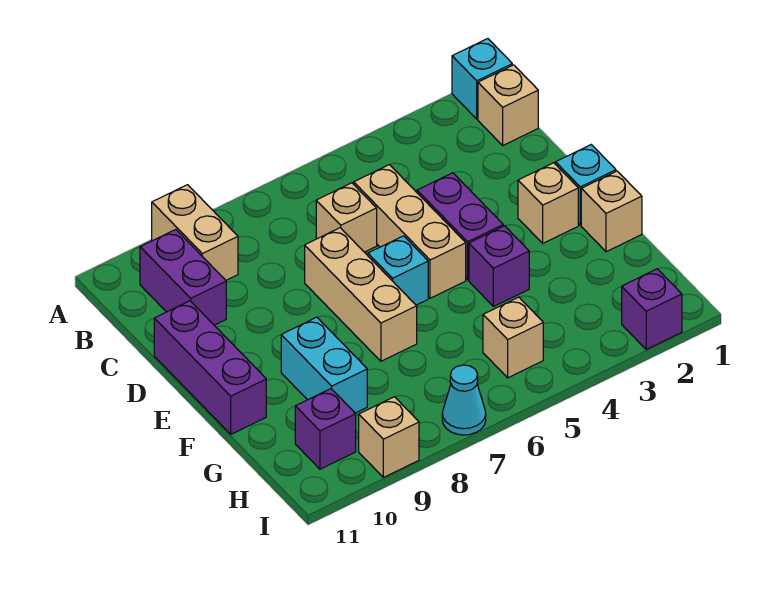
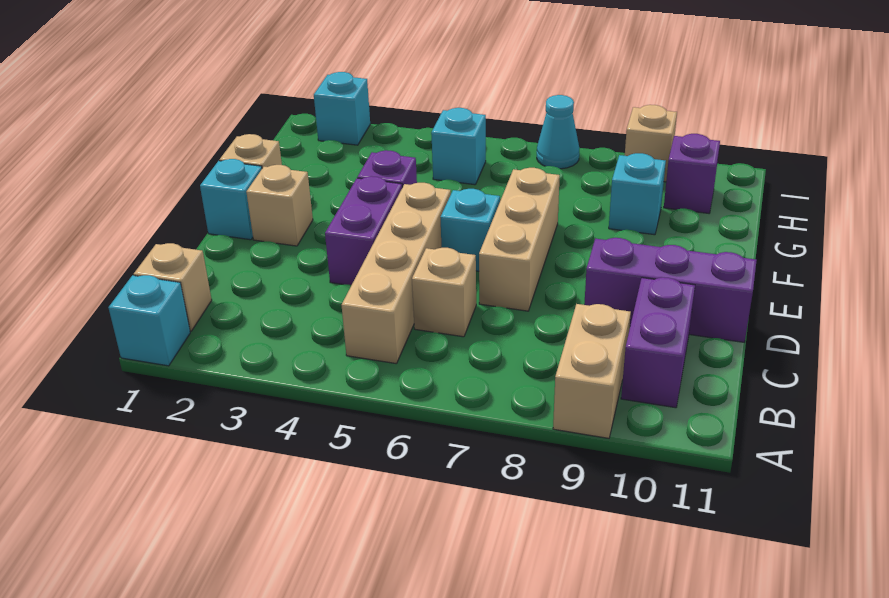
tan brick C5:E5 level 1 -> tan brick B5:E5 level 1
purple brick D11:F11 level 1 -> purple brick D9:D11 level 1
cyan brick F9:G9 level 1 -> cyan brick G9 level 1
tan brick H5 level 1 -> cyan brick H5 level 1
purple brick I2 level 1 -> cyan brick I2 level 1

